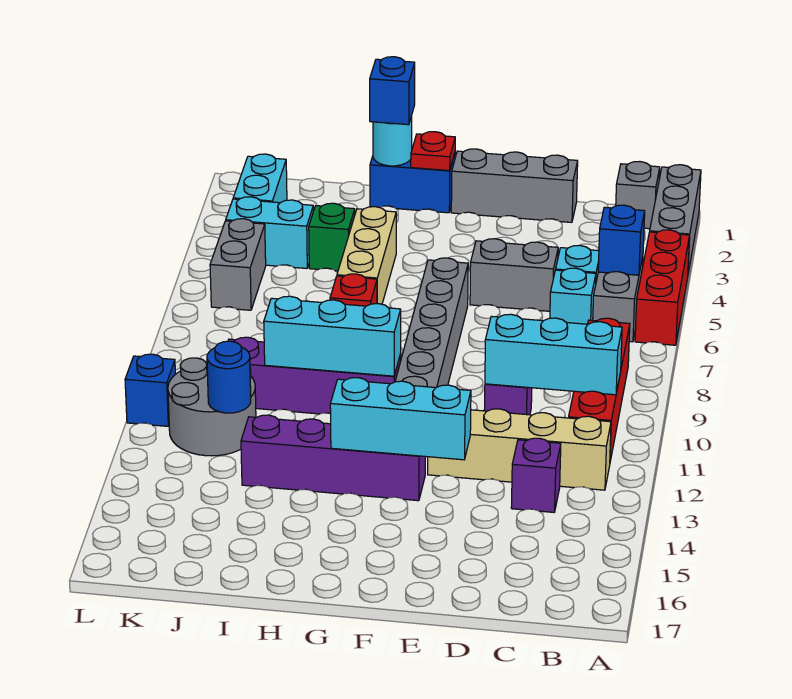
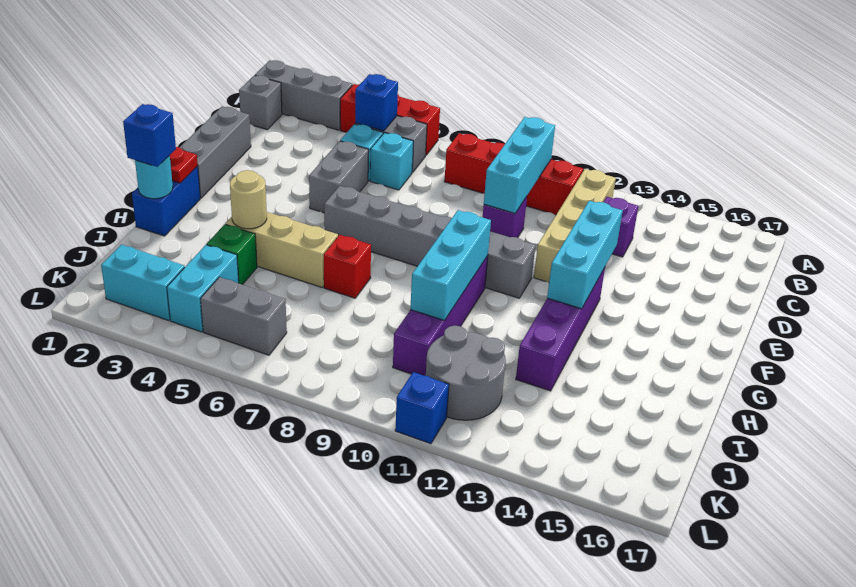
none -> tan round brick H4 level 2
blue round brick J12 level 2 -> none

